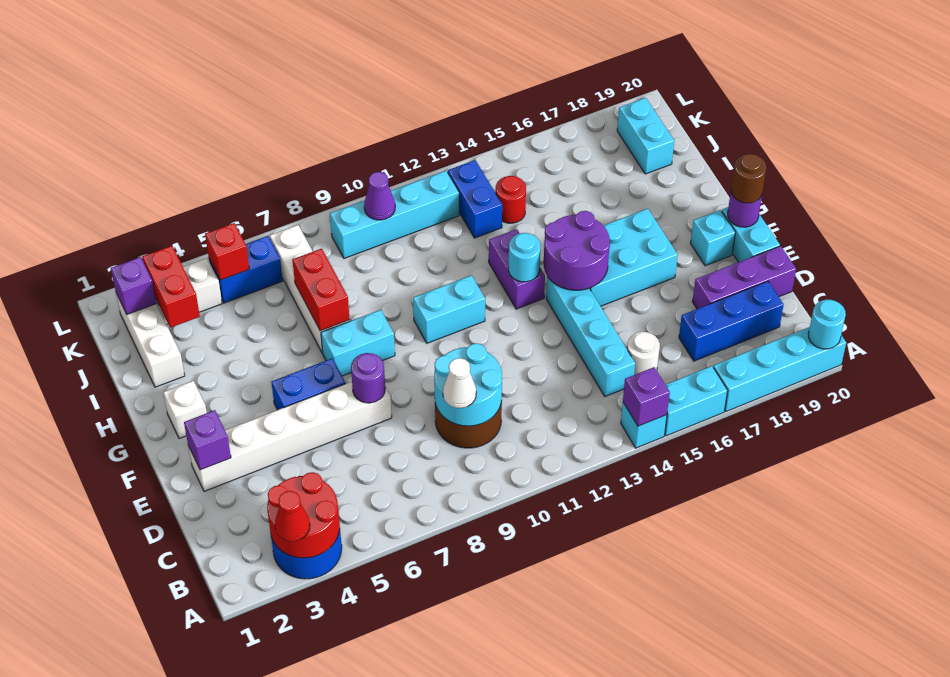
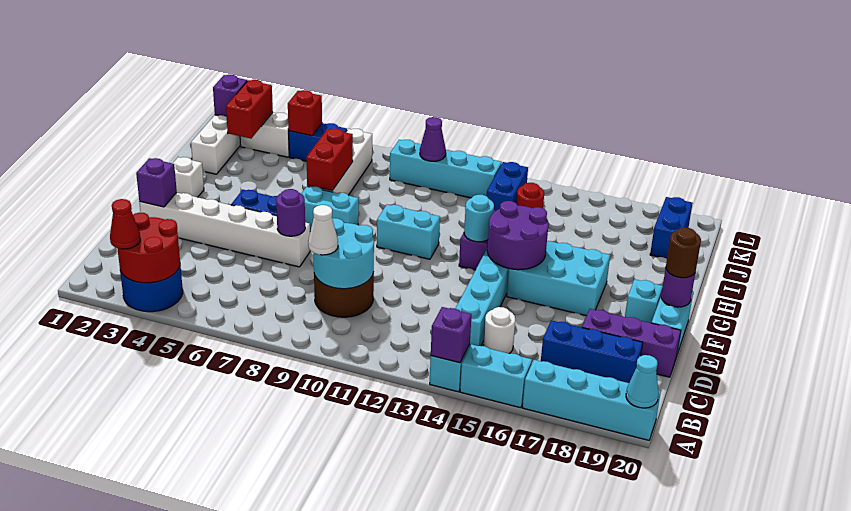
cyan round brick A20 level 2 -> cyan cone A20 level 2
cyan brick J19:K19 level 1 -> blue brick J19:K19 level 1

